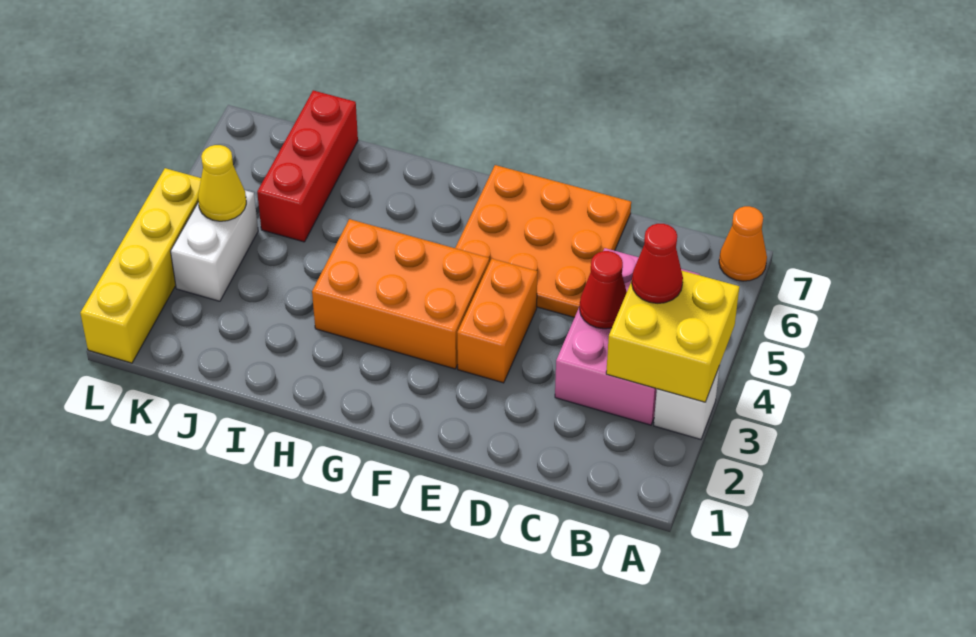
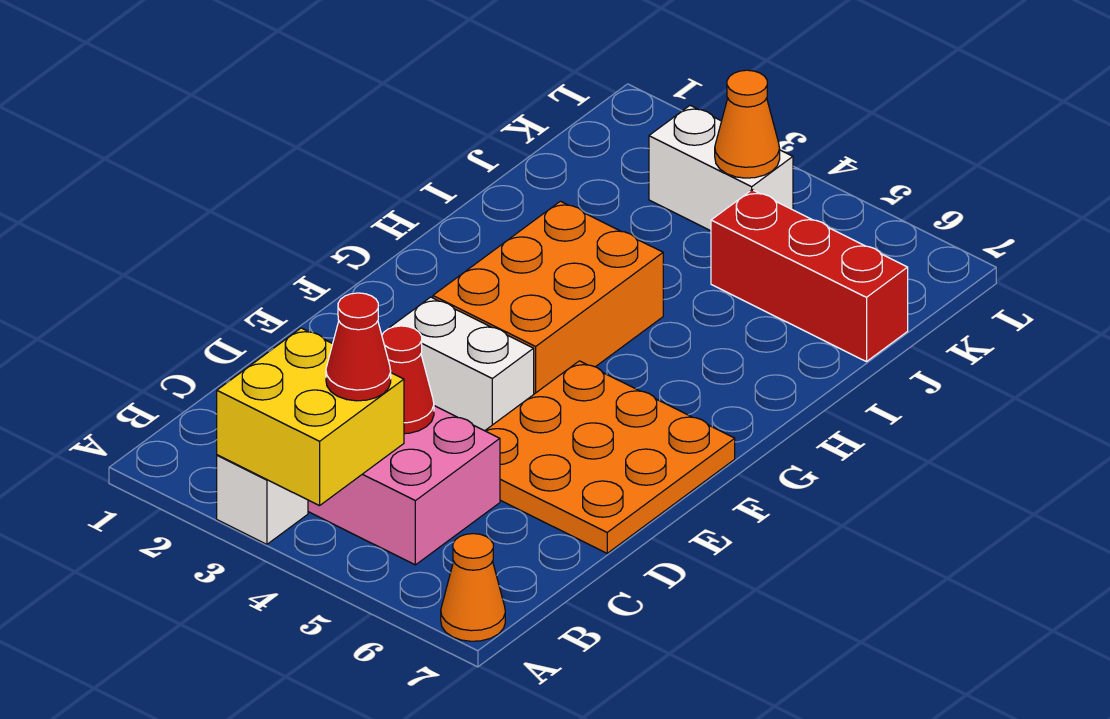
orange brick E3:E4 level 1 -> white brick E3:E4 level 1
yellow cone K4 level 2 -> orange cone K4 level 2
yellow brick L1:L4 level 1 -> none

